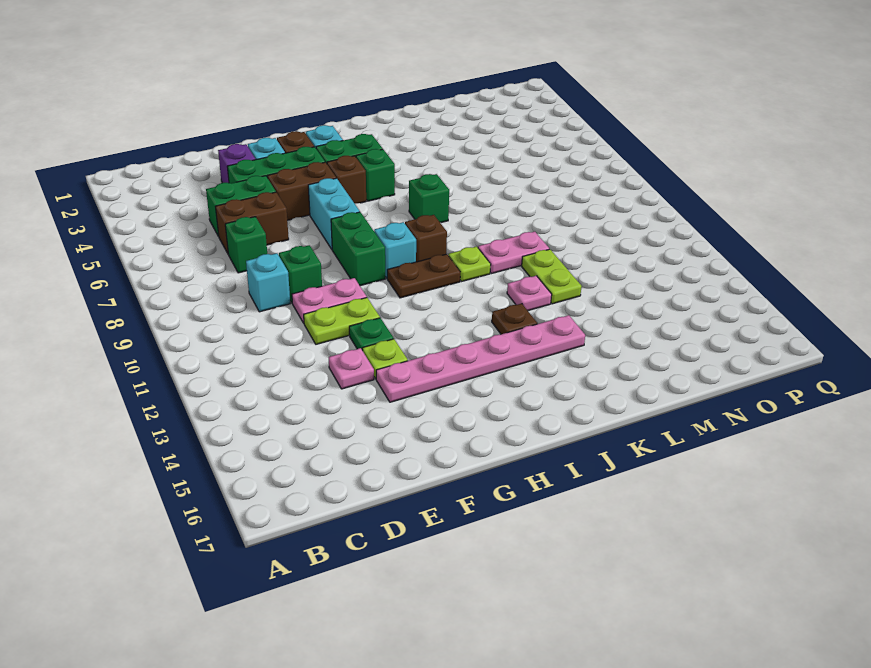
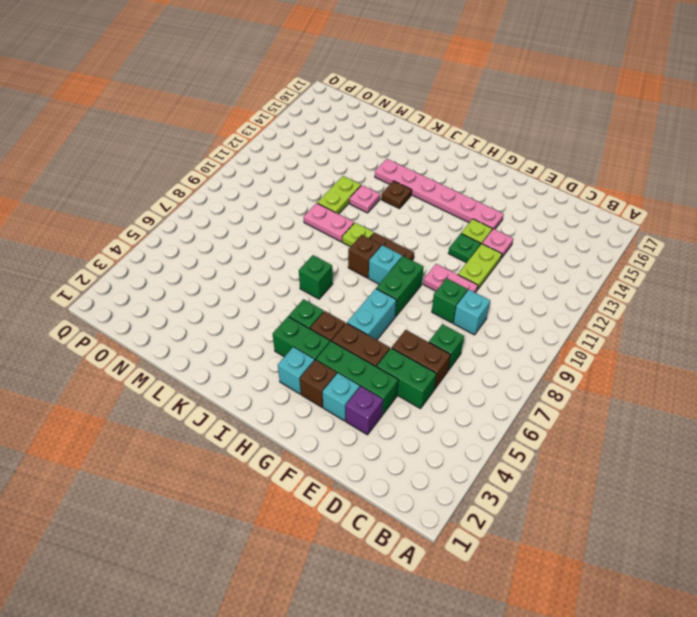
lime plate E11:F11 level 1 -> lime plate E11:E12 level 1

